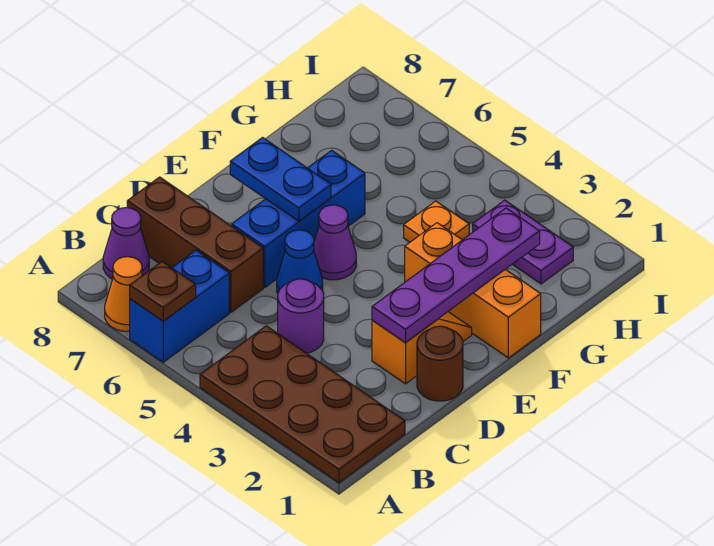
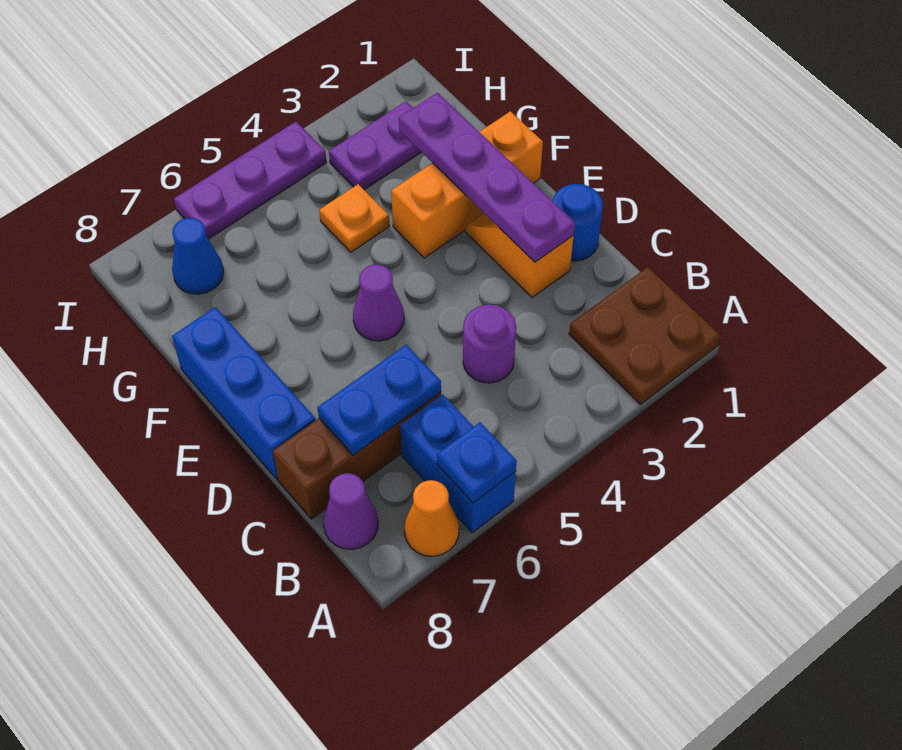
brown plate A1:B4 level 1 -> brown plate A1:B2 level 1
brown plate A6 level 2 -> blue plate A6 level 2
brown round brick D1 level 1 -> blue round brick D1 level 1
blue cone D5 level 1 -> blue cone H7 level 1
blue brick D6:F6 level 1 -> blue brick D8:F8 level 1
blue plate E6:E7 level 2 -> blue plate C6:C7 level 2
none -> purple plate I4:I6 level 1

